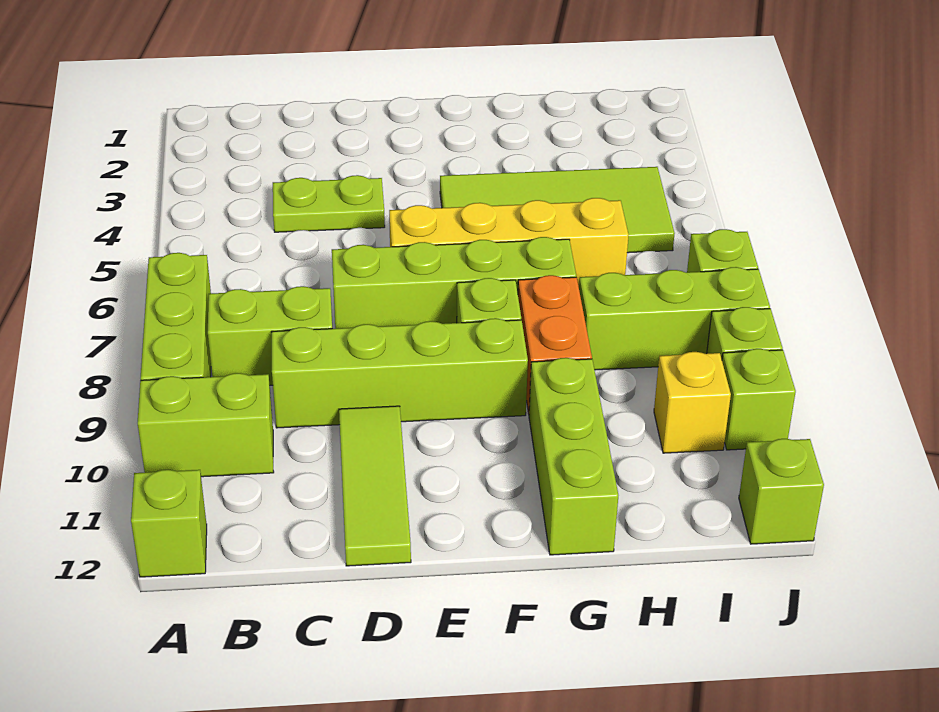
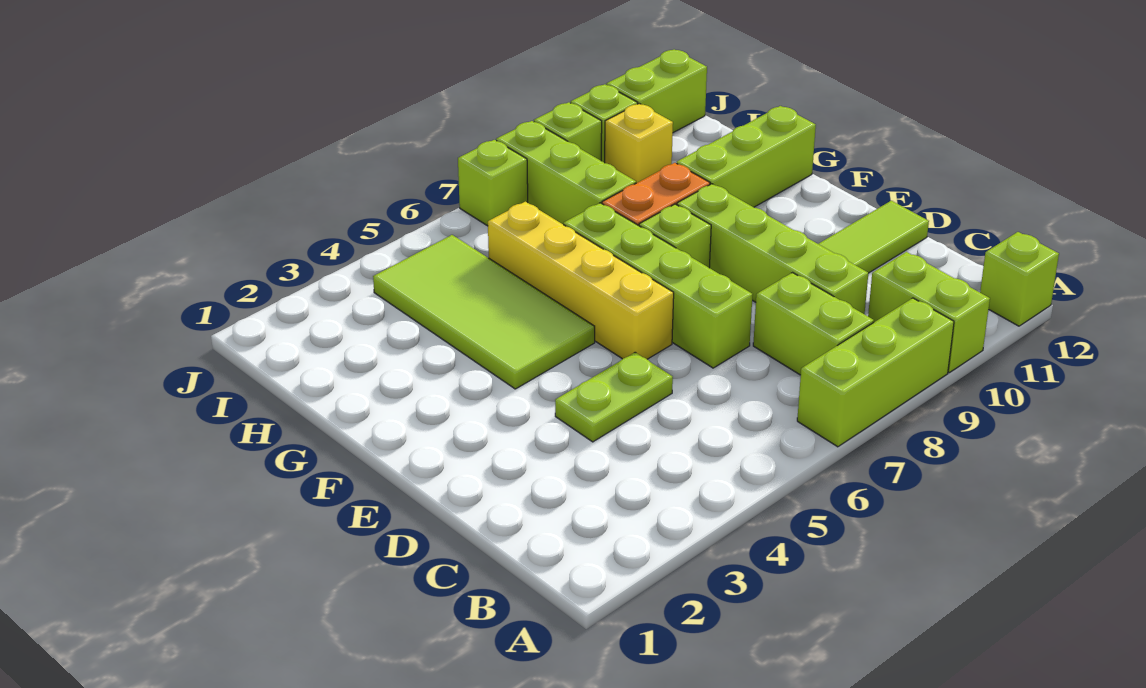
lime plate C4:D4 level 1 -> lime plate D4:D5 level 1
lime brick J12 level 1 -> lime brick J11:J12 level 1

